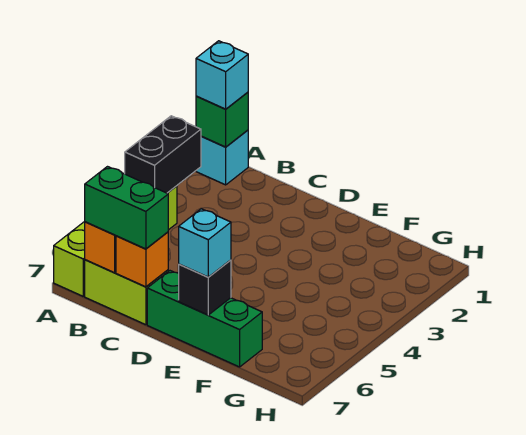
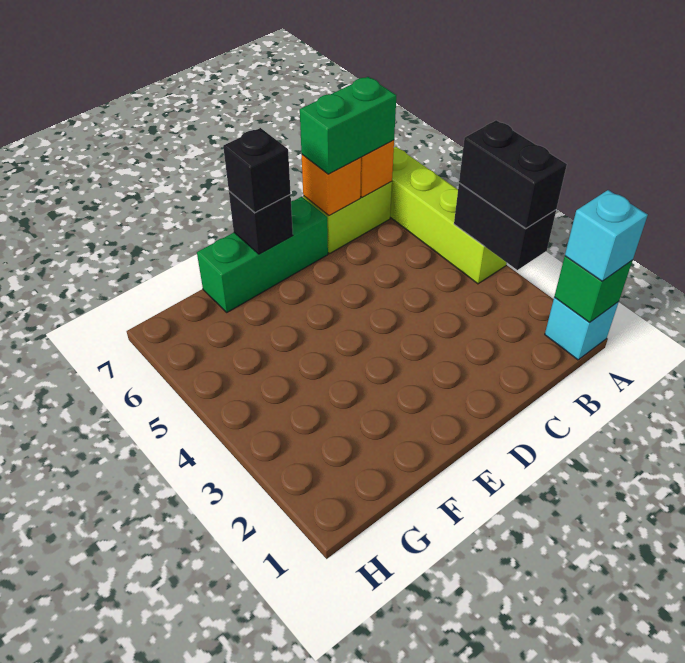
none -> black brick A3:A4 level 3
cyan brick E7 level 3 -> black brick E7 level 3

